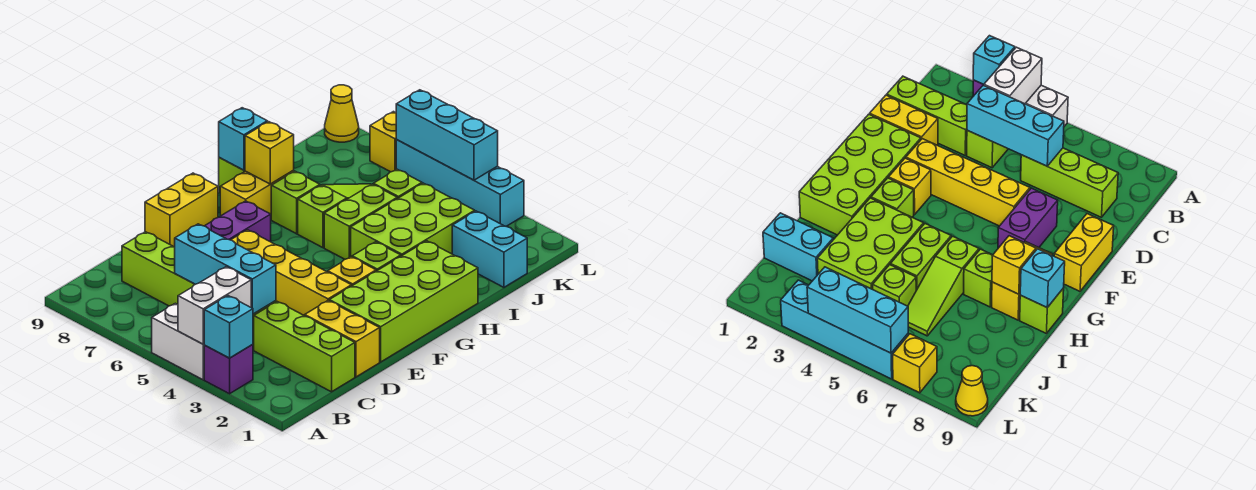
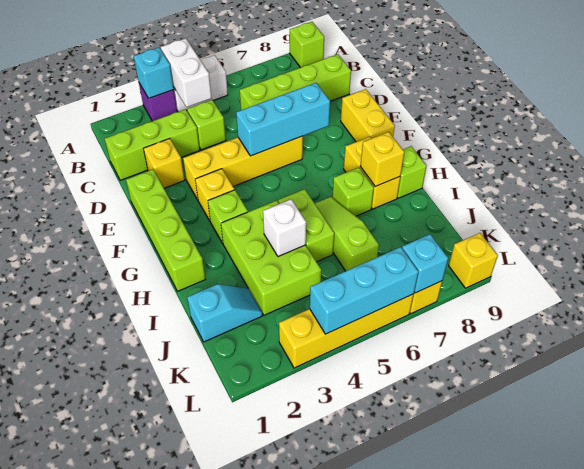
cyan brick C4:C6 level 2 -> cyan brick E5:E7 level 2
lime brick C6:C8 level 1 -> lime brick C6:C9 level 1
yellow brick D1:D2 level 1 -> yellow brick D2 level 1
lime brick E1:H2 level 1 -> lime brick E1:H1 level 1
purple brick E7:F7 level 1 -> none
lime slope H6:J6 level 1 top H -> lime slope H6:J6 level 1 top J
cyan brick H9 level 2 -> cyan brick L7 level 2
none -> white brick I4 level 2
cyan brick J1:J2 level 1 -> cyan slope J1:J2 level 1 top 1
lime brick J5 level 1 -> lime brick A9 level 1
cyan brick L3:L6 level 1 -> yellow brick L3:L6 level 1
yellow cone L9 level 1 -> yellow brick L9 level 1

